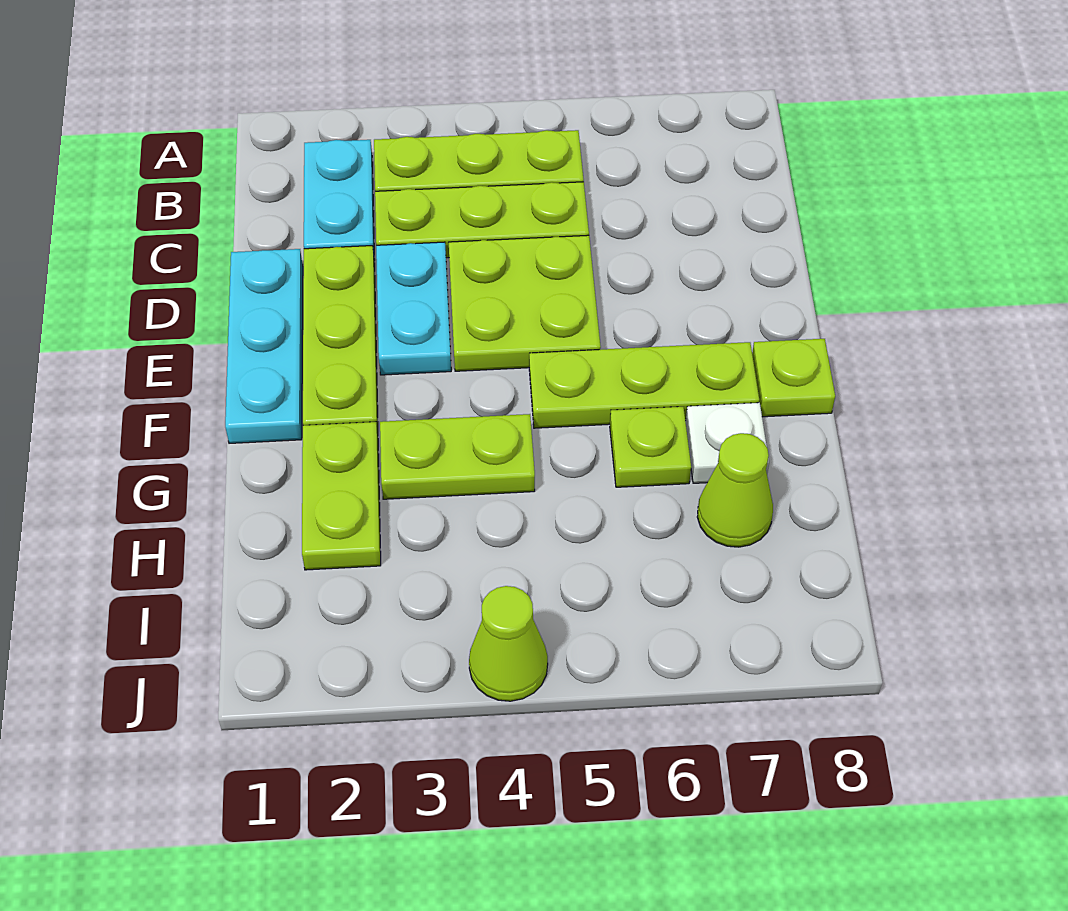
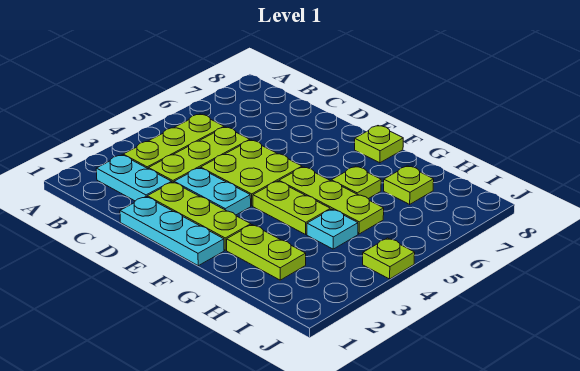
lime plate F5:F7 level 1 -> lime plate F5:H5 level 1
lime plate G3:G4 level 1 -> lime plate F4:G4 level 1
white plate G7 level 1 -> none
none -> cyan plate H4 level 1
lime cone H7 level 1 -> lime plate H7 level 1
lime cone J4 level 1 -> lime plate J4 level 1

